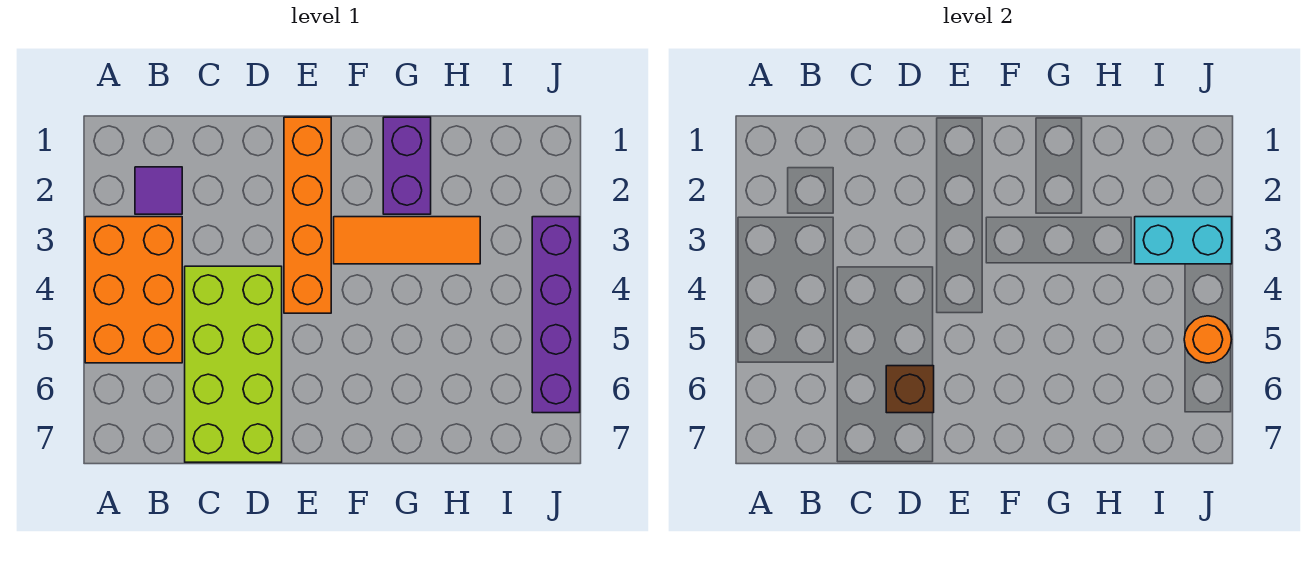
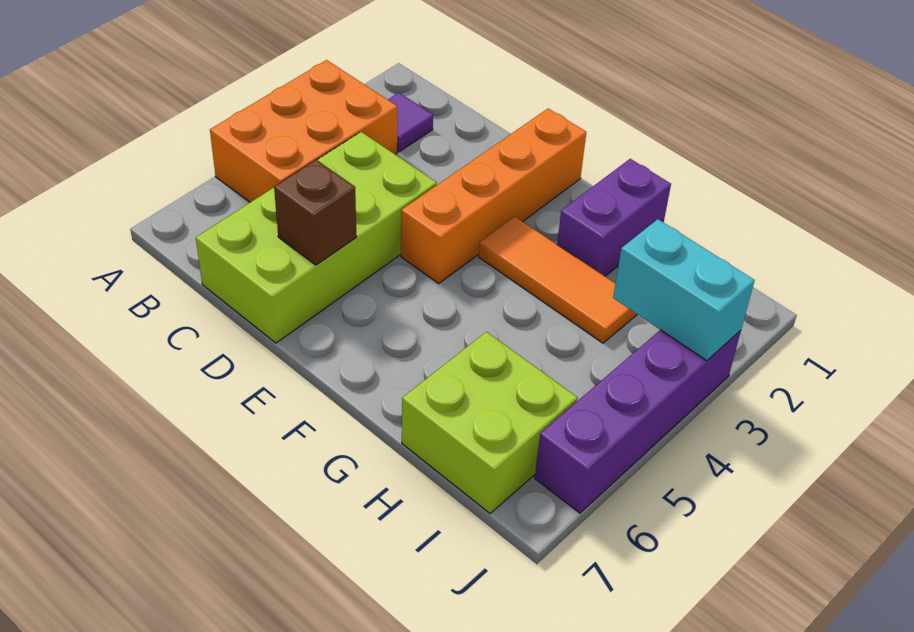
none -> lime brick H6:I7 level 1
orange round brick J5 level 2 -> none

